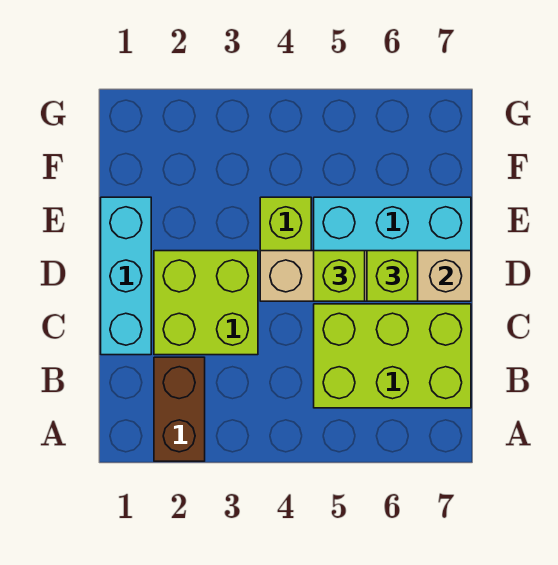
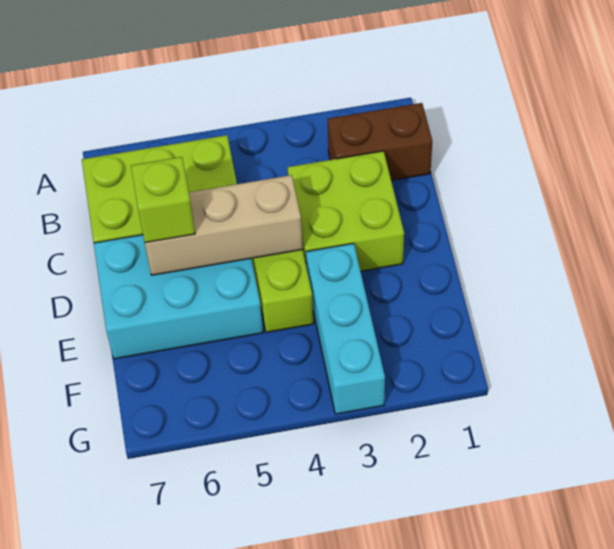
brown brick A2:B2 level 1 -> brown brick B1:B2 level 1
cyan brick C1:E1 level 1 -> cyan brick E3:G3 level 1
tan brick D4:D7 level 2 -> tan brick D4:D6 level 2
lime brick D5 level 3 -> none

